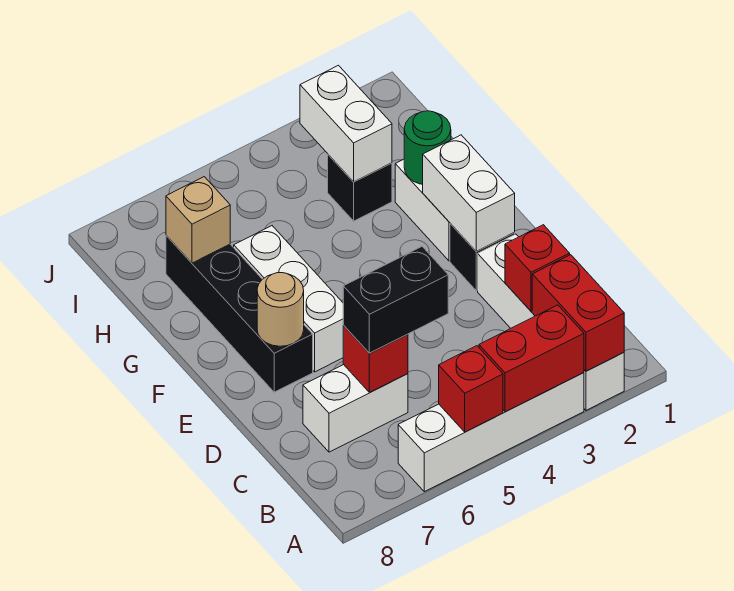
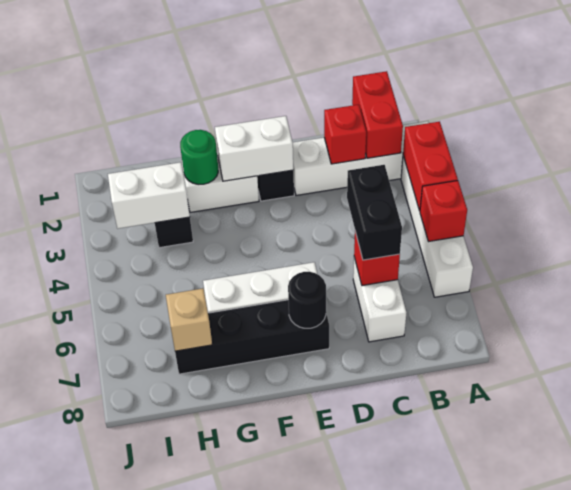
red brick A2:B2 level 2 -> red brick B1:B2 level 2
tan round brick E7 level 2 -> black round brick E7 level 2

